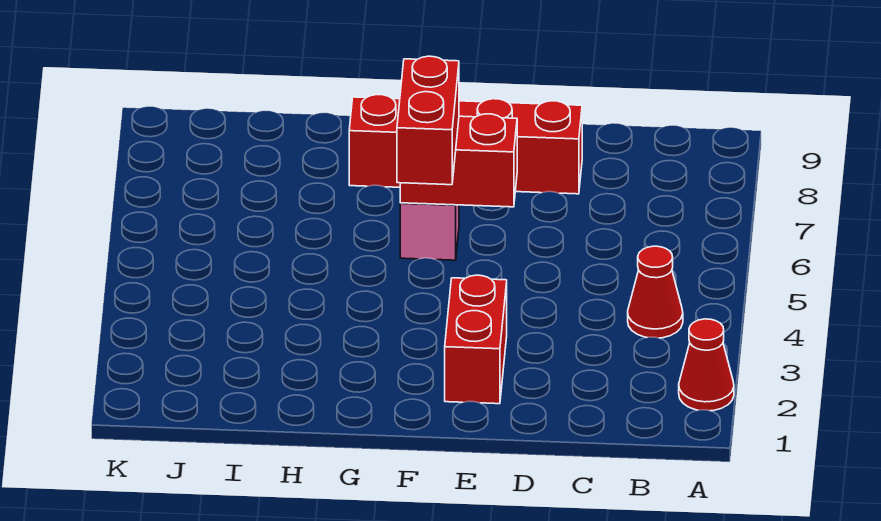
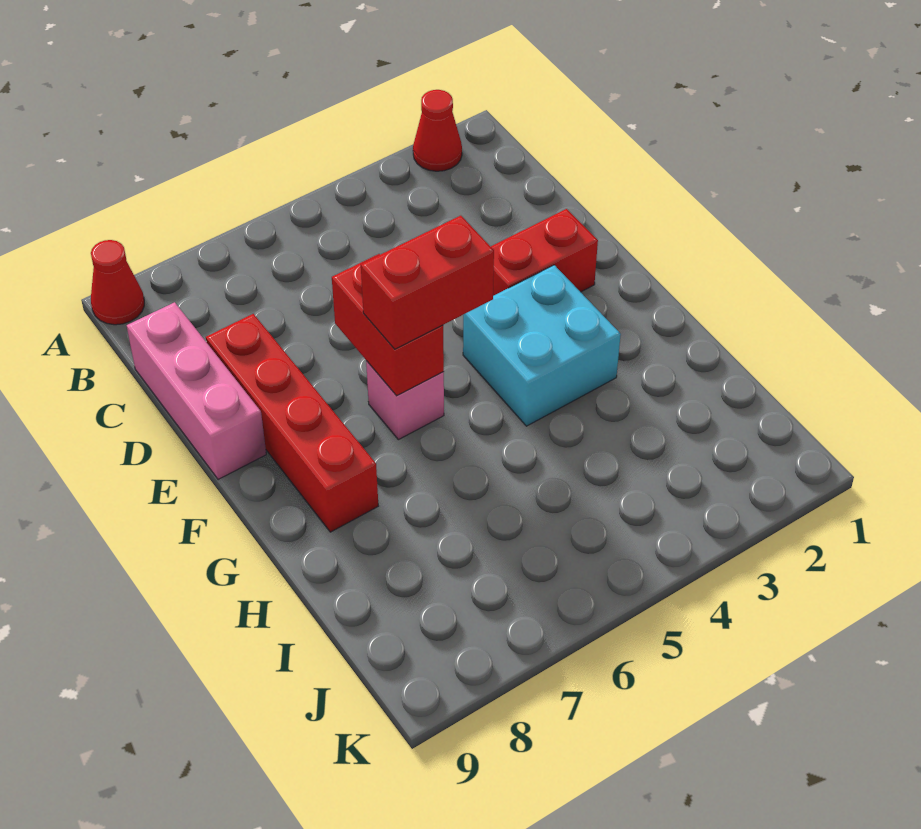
red cone B4 level 1 -> red cone A9 level 1
none -> pink brick C9:E9 level 1
none -> cyan brick F3:G4 level 1

